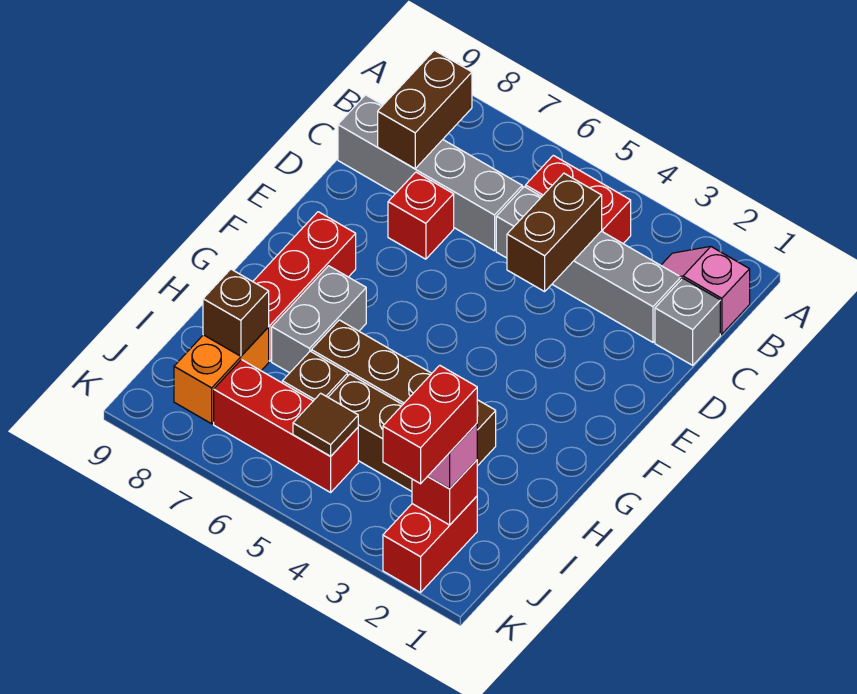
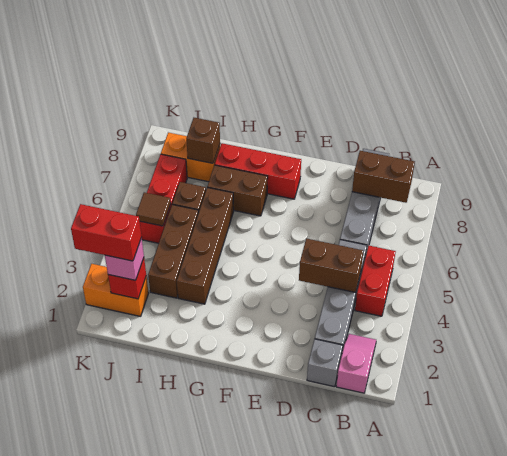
red brick D7 level 1 -> none
grey brick G7:H7 level 1 -> brown brick G7:H7 level 1
red brick J2:K2 level 1 -> orange brick J2:K2 level 1

